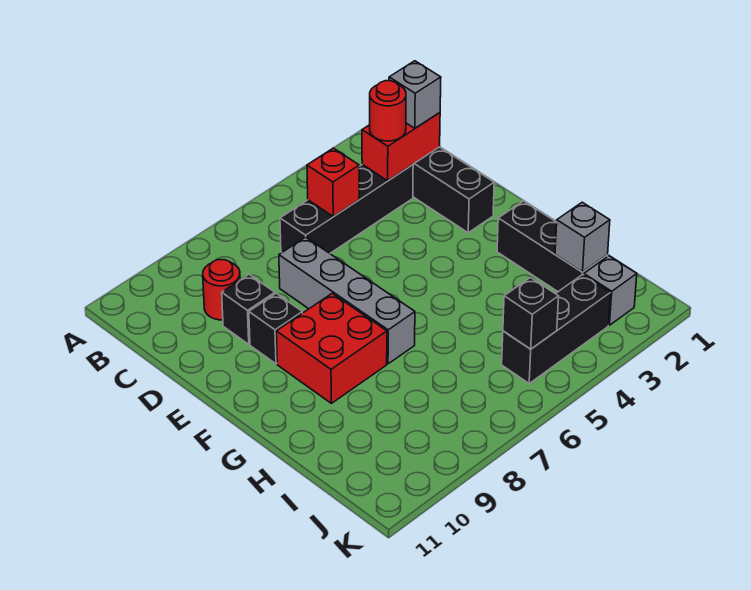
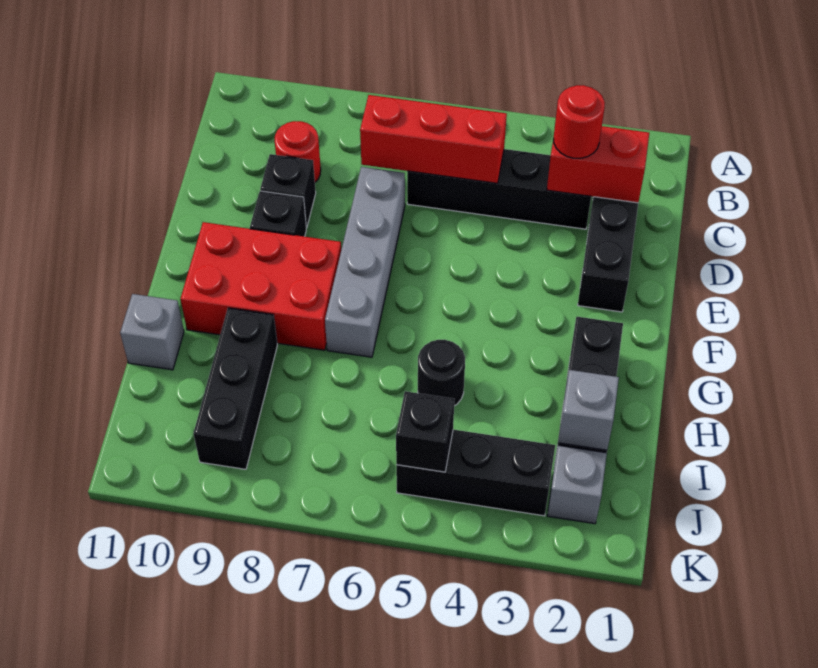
grey brick C2 level 3 -> grey brick H11 level 1
red brick C5 level 2 -> red brick C5:C7 level 2
red brick F8:G9 level 1 -> red brick F8:G10 level 1
none -> black round brick H5 level 1
none -> black brick H9:J9 level 1

